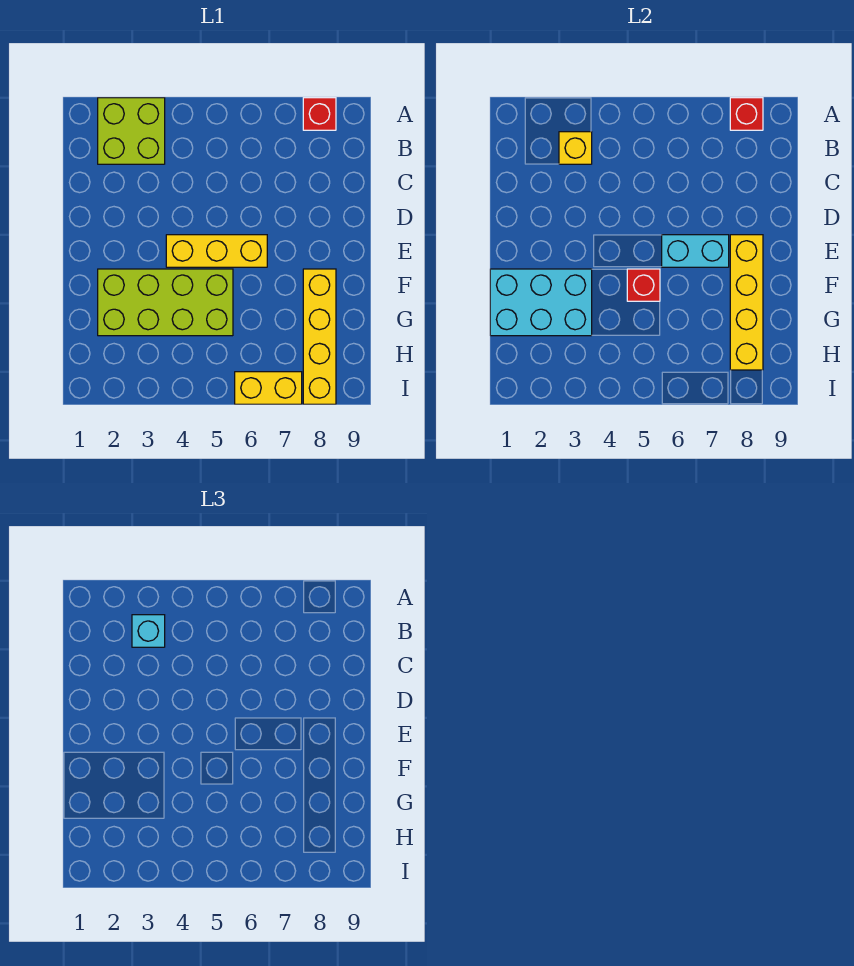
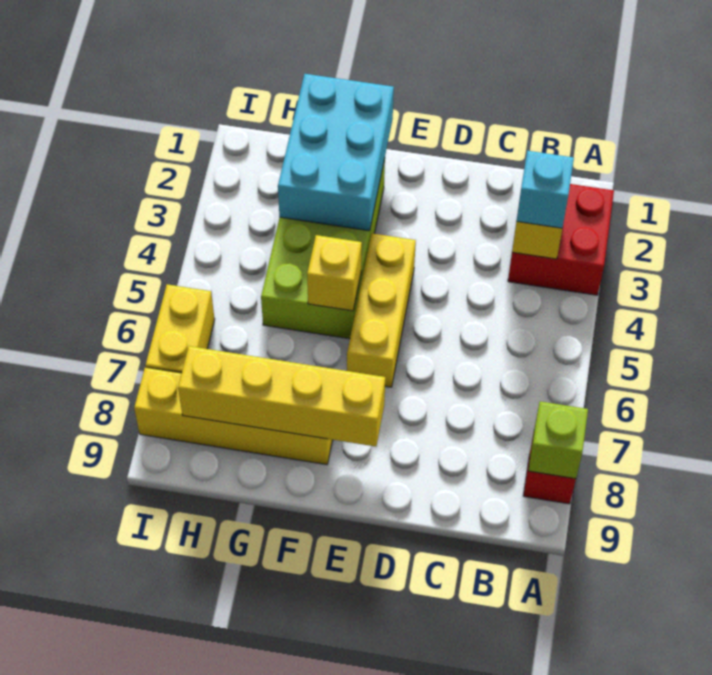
lime brick A2:B3 level 1 -> red brick A2:B3 level 1
red brick A8 level 2 -> lime brick A8 level 2
cyan brick E6:E7 level 2 -> none
red brick F5 level 2 -> yellow brick F5 level 2

